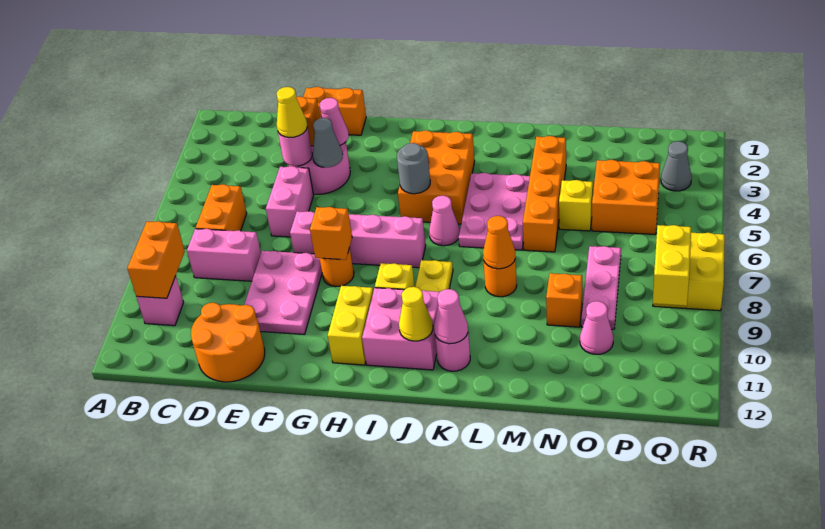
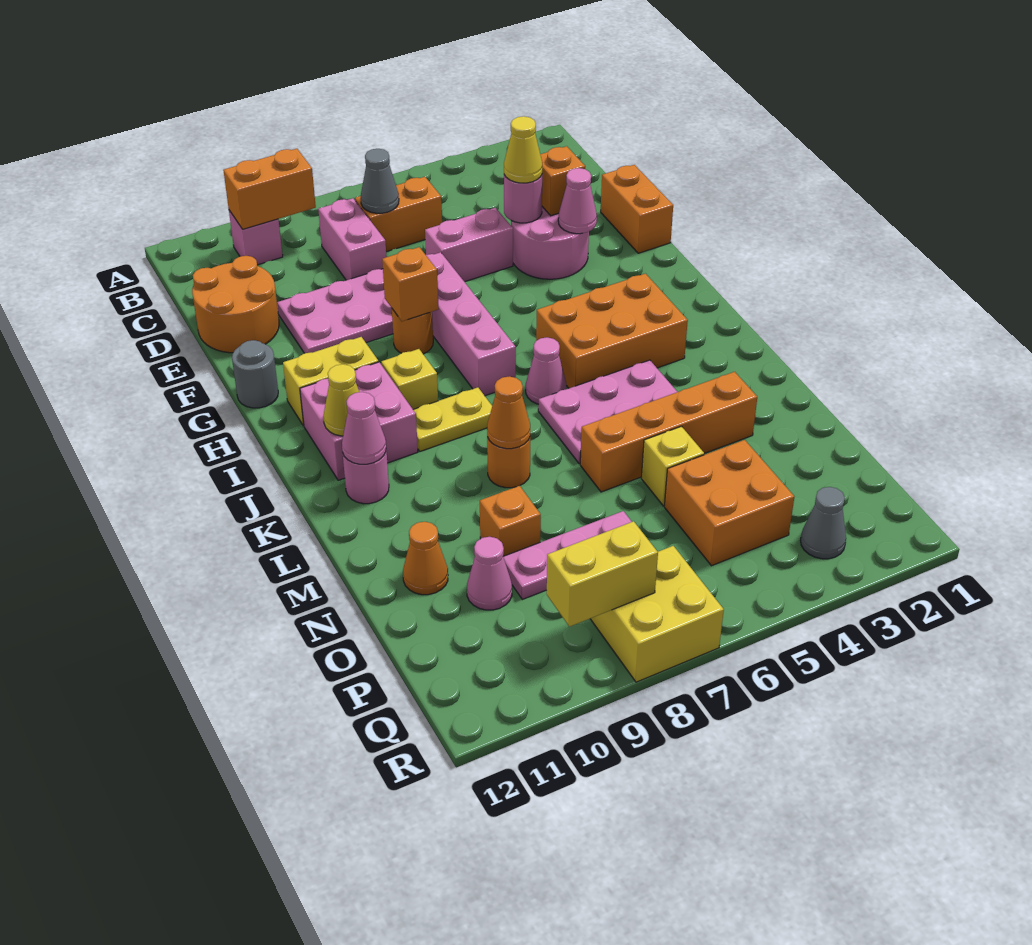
grey cone F4 level 2 -> grey cone C7 level 2
grey round brick I5 level 2 -> grey round brick G12 level 1
none -> orange cone N11 level 1

